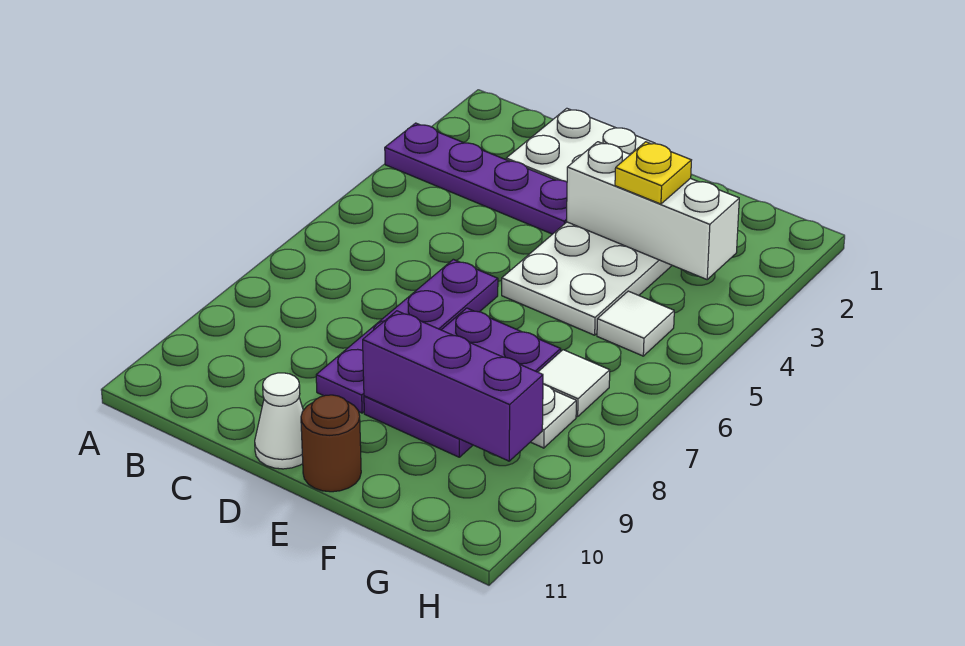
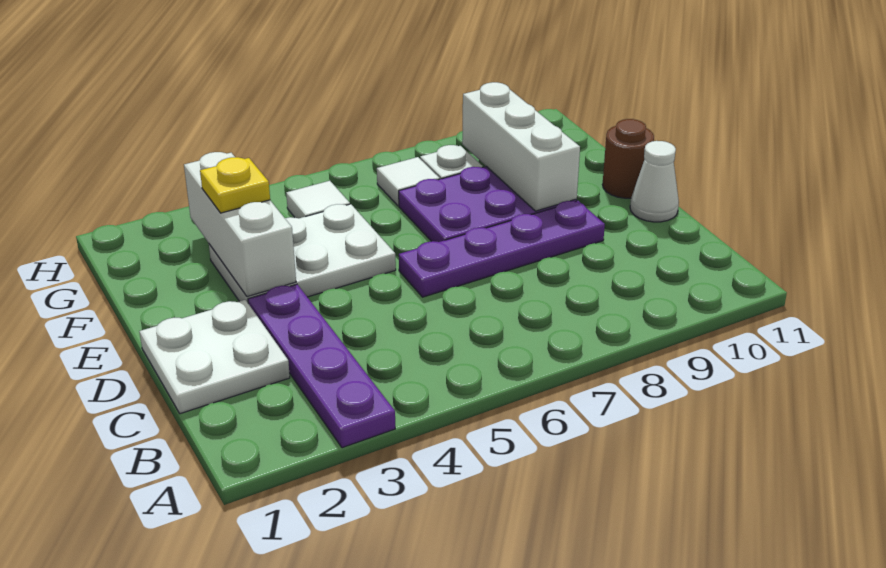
purple brick E9:G9 level 2 -> white brick E9:G9 level 2

